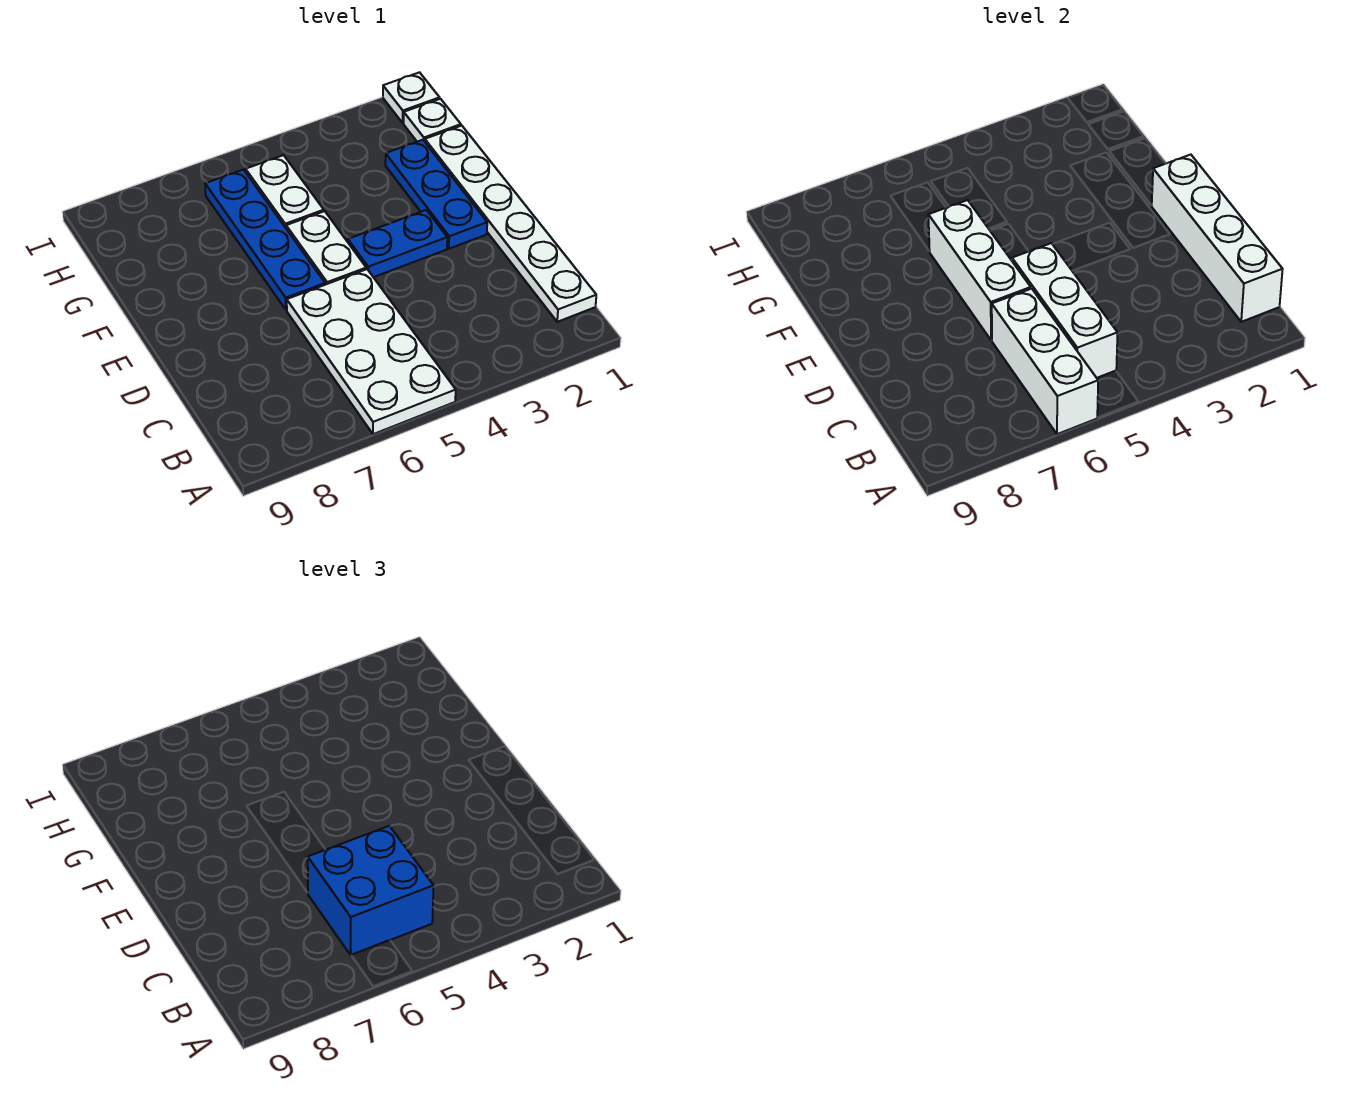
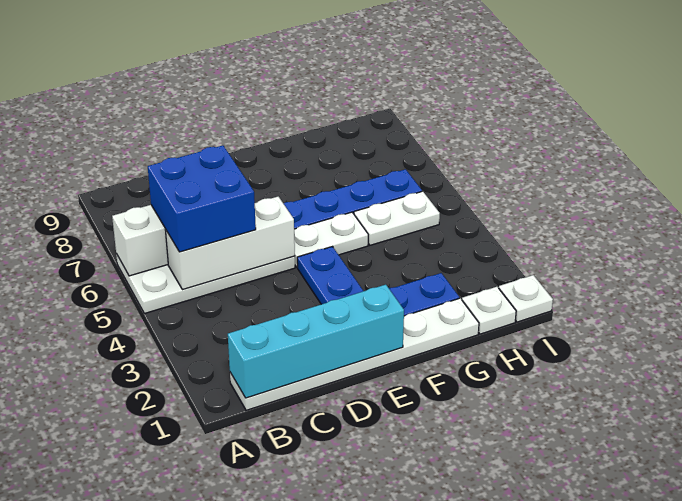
white brick B1:E1 level 2 -> cyan brick B1:E1 level 2
white brick D6:F6 level 2 -> none

